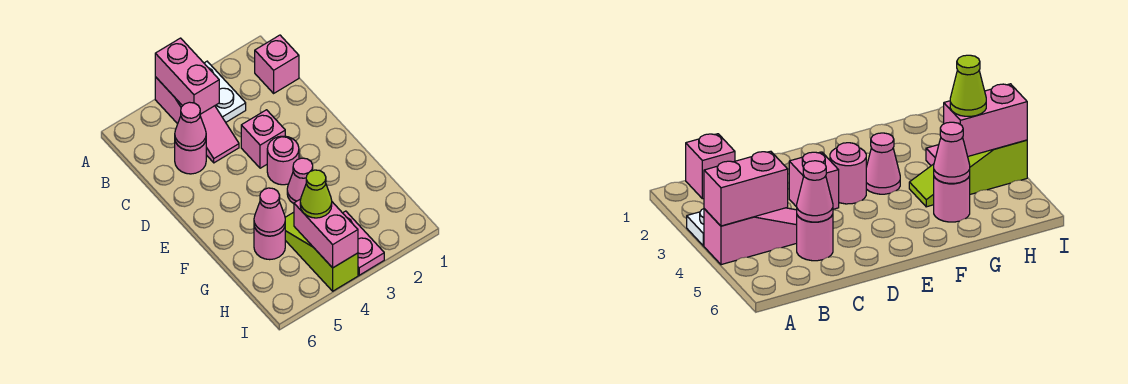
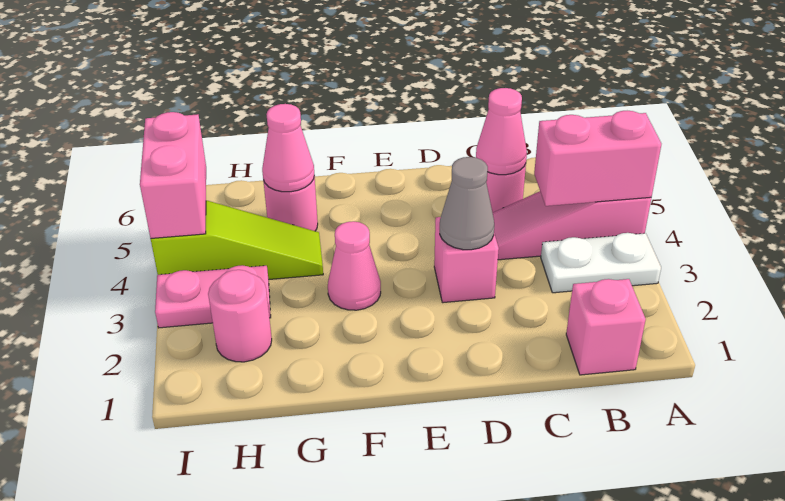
none -> grey cone D3 level 2
pink round brick E3 level 1 -> pink round brick H2 level 1
pink brick H4:I4 level 2 -> pink brick I4:I5 level 2
lime cone H4 level 3 -> none

